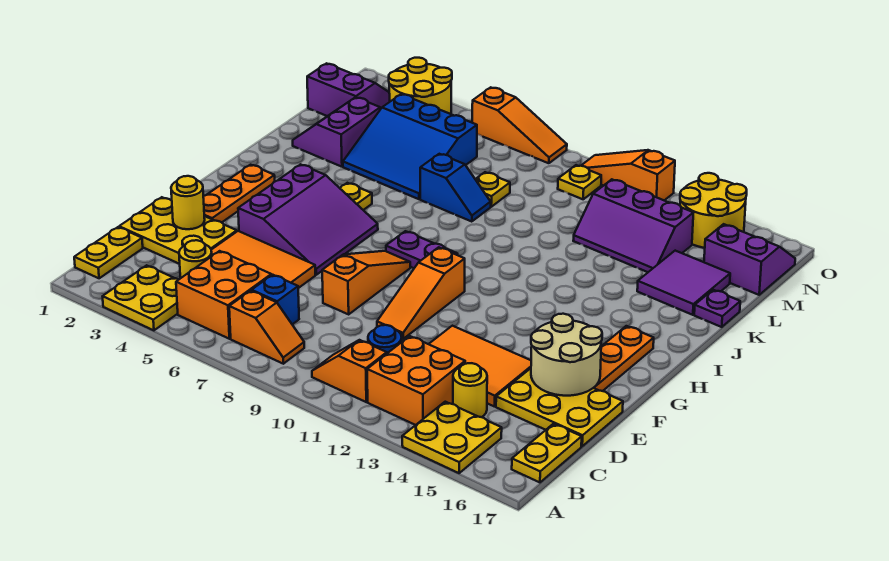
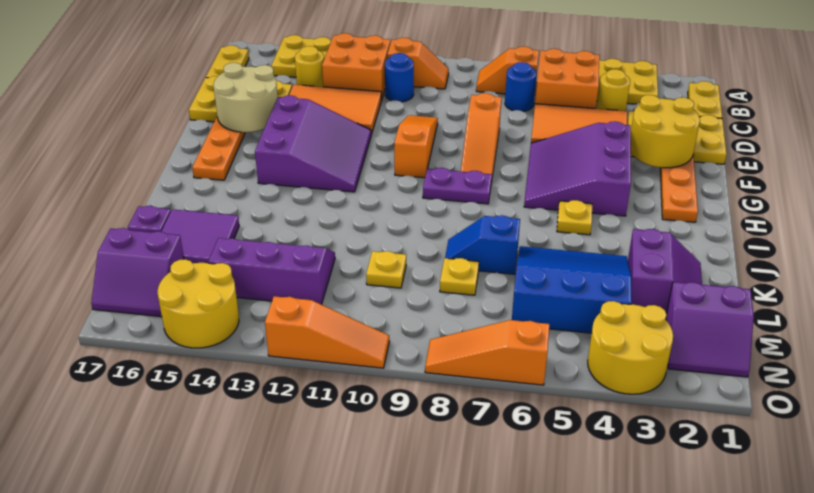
blue brick C7 level 1 -> blue round brick C7 level 1
yellow round brick E2 level 2 -> yellow round brick E2:F3 level 2
none -> purple slope F12:H14 level 1 top 14
yellow plate N10 level 1 -> yellow plate L10 level 1

